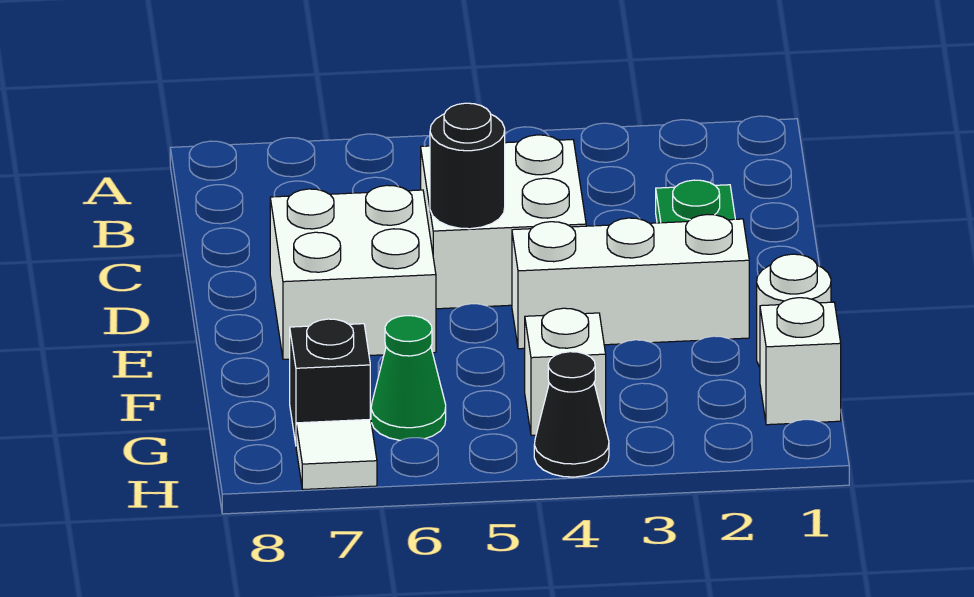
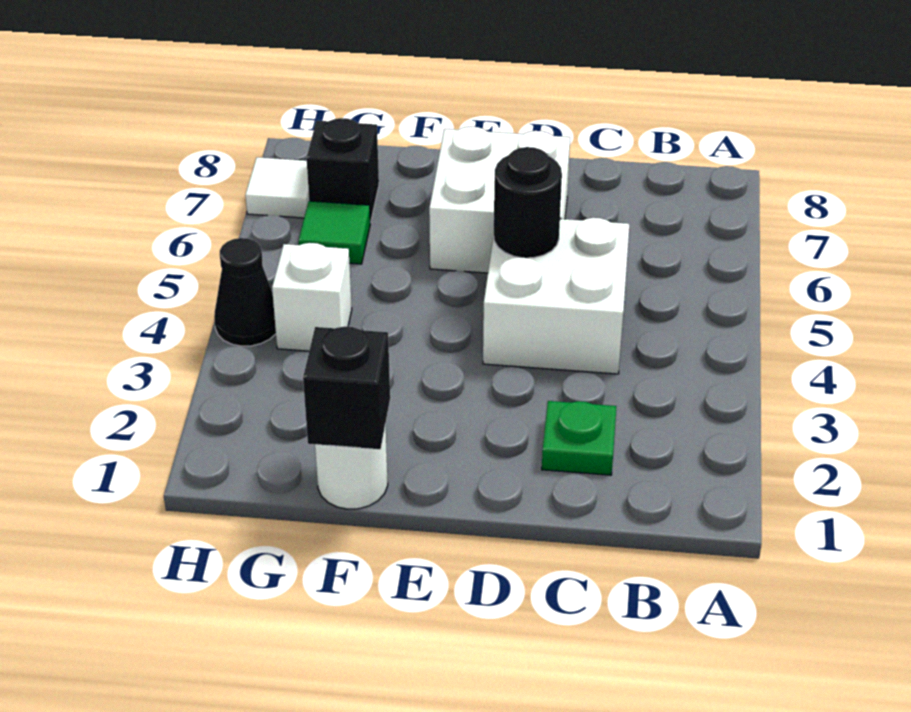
white brick E2:E4 level 1 -> none
none -> black brick F1 level 2
white brick G1 level 1 -> none
green cone G6 level 1 -> green tile G6 level 1

